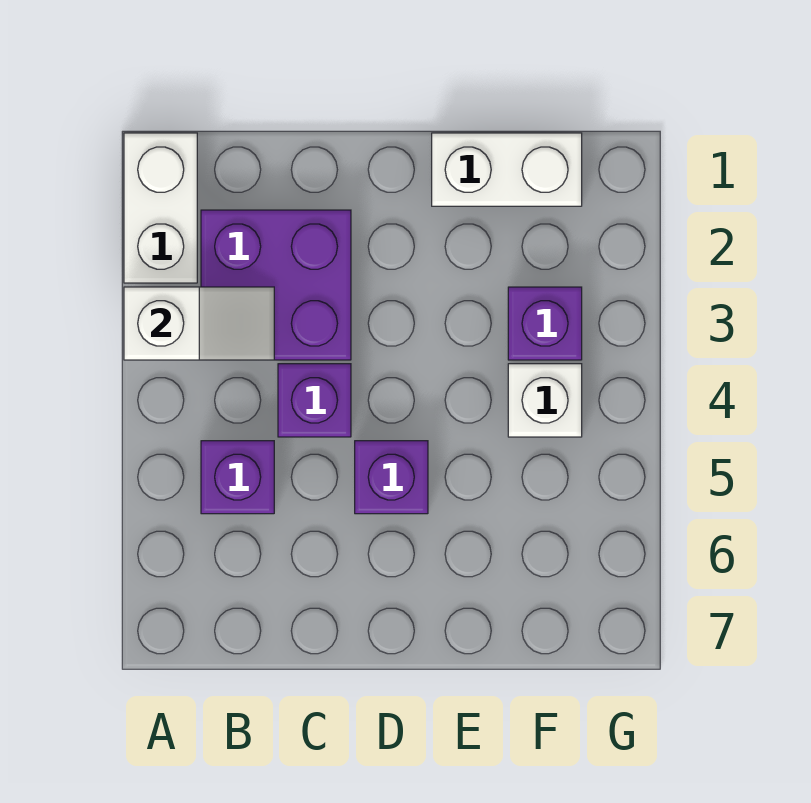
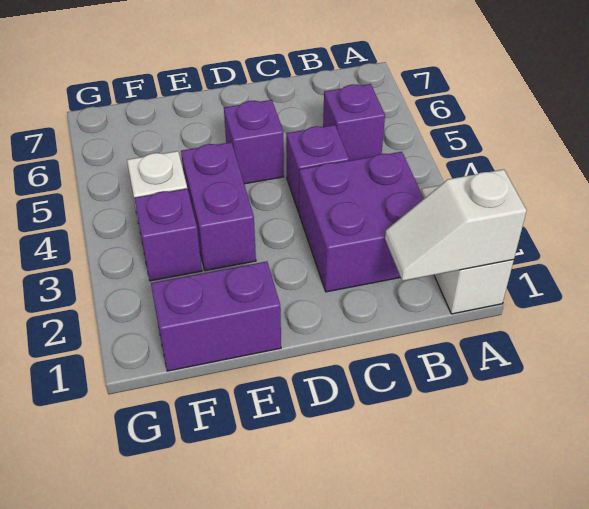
white slope A3:B3 level 2 top A -> white slope A1:B1 level 2 top A
white brick E1:F1 level 1 -> purple brick E1:F1 level 1
none -> purple brick E3:E4 level 1

